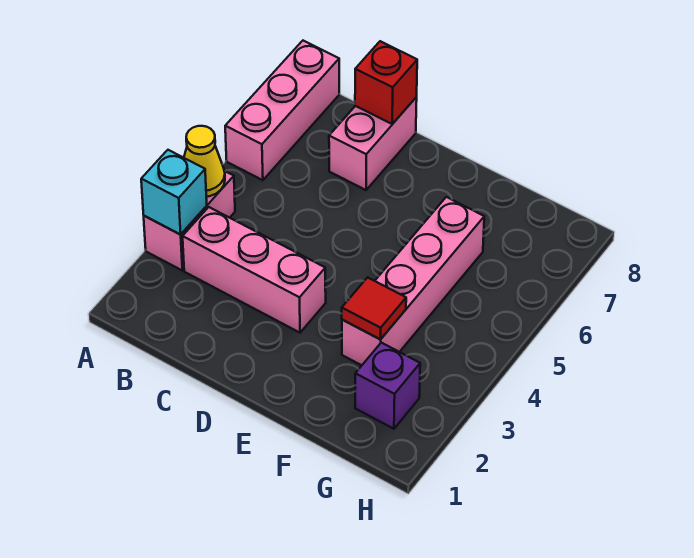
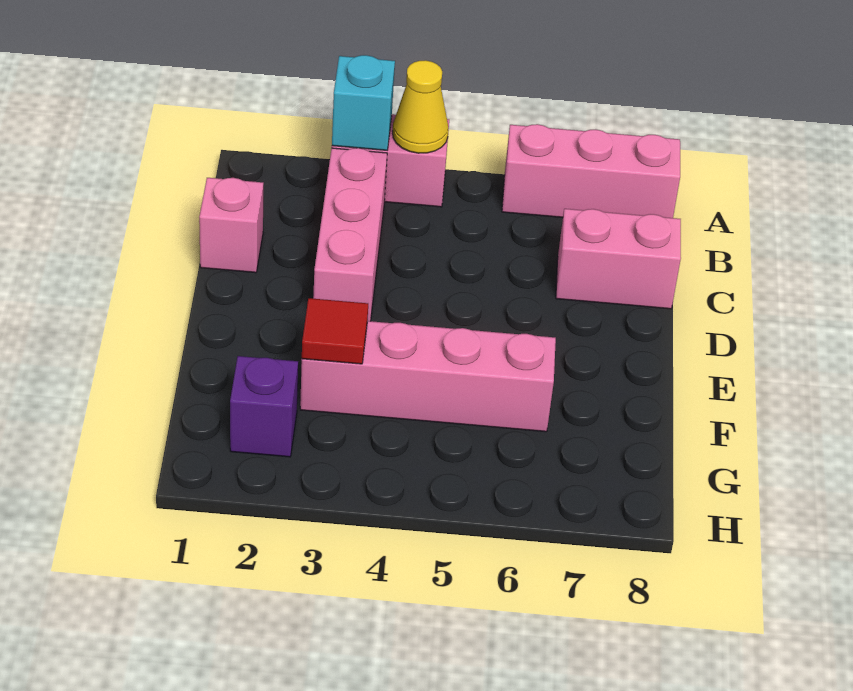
none -> pink brick C1 level 1
red brick C8 level 2 -> none

